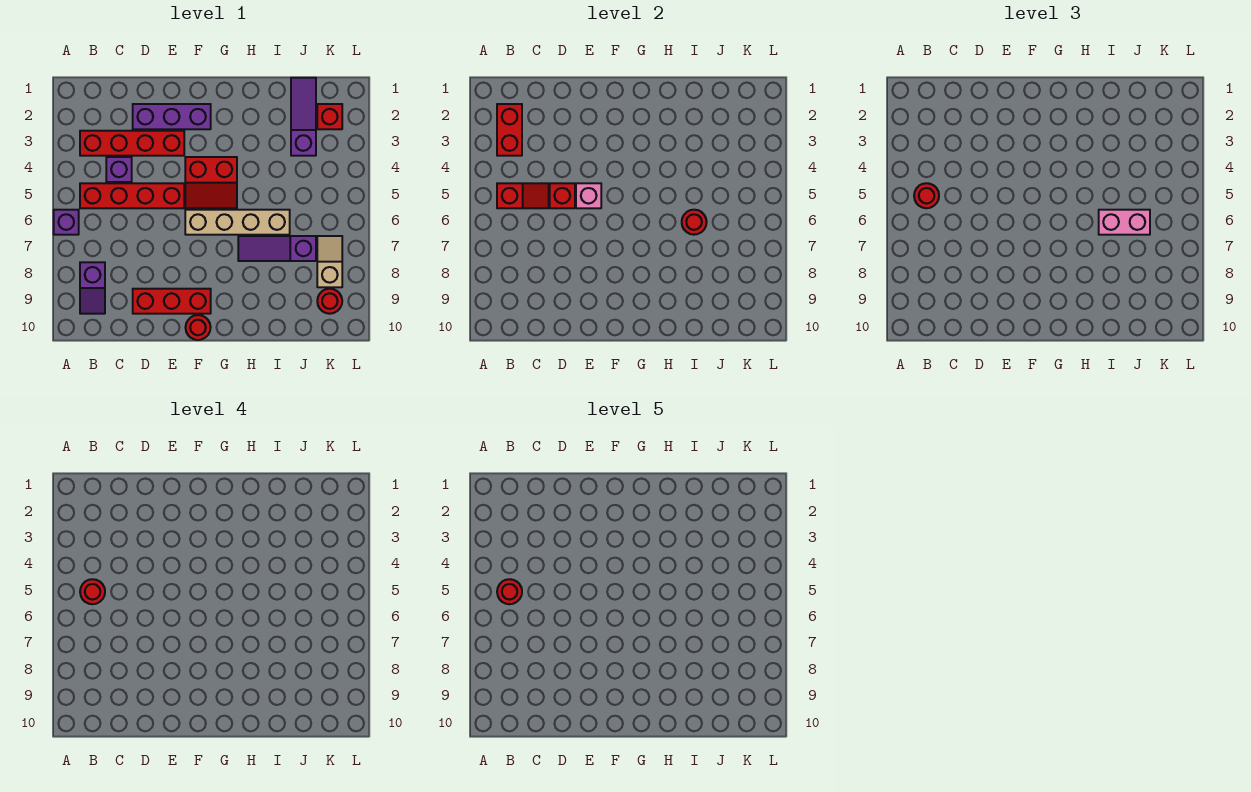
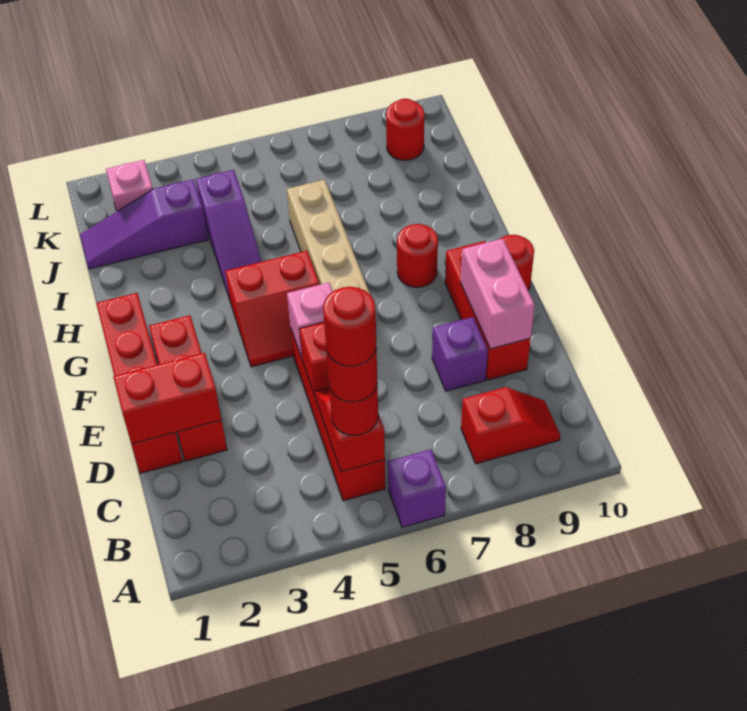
red brick B2:B3 level 2 -> red brick D1:D2 level 2
red brick B3:E3 level 1 -> red brick D1:G1 level 1
purple slope B8:B9 level 1 top 8 -> red slope B8:B9 level 1 top 8
purple brick C4 level 1 -> purple brick D8 level 1
purple brick D2:F2 level 1 -> red brick D2:F2 level 1
red slope F4:G5 level 1 top 4 -> red slope F4:G5 level 1 top G
purple slope H7:J7 level 1 top J -> purple slope H4:J4 level 1 top J
red round brick I6 level 2 -> red round brick G8 level 1
pink brick I6:J6 level 3 -> pink brick D9:E9 level 2
red brick K2 level 1 -> pink brick K2 level 1
tan slope K7:K8 level 1 top 8 -> none

